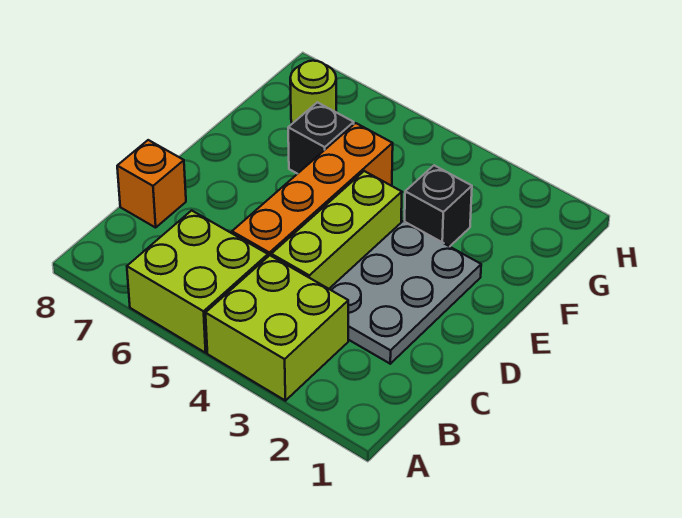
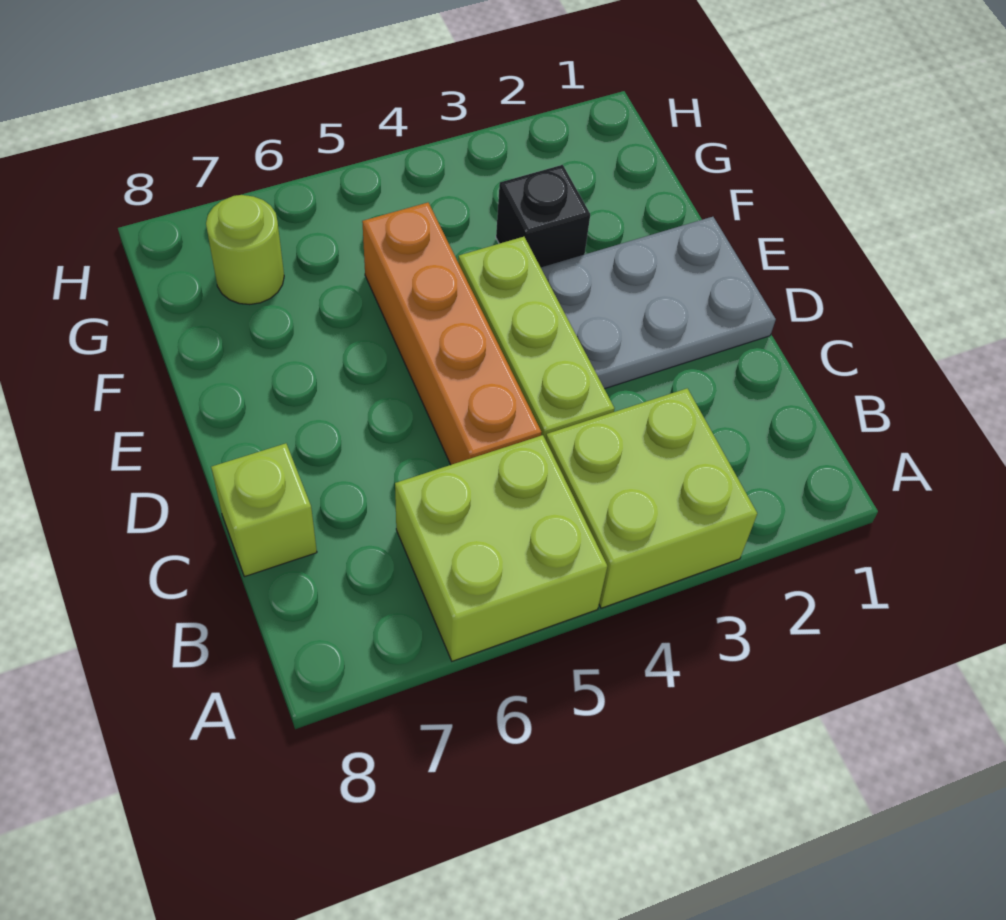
grey plate C2:E3 level 1 -> grey plate D1:E3 level 1
orange brick C8 level 1 -> lime brick C8 level 1
black brick F6 level 1 -> none

